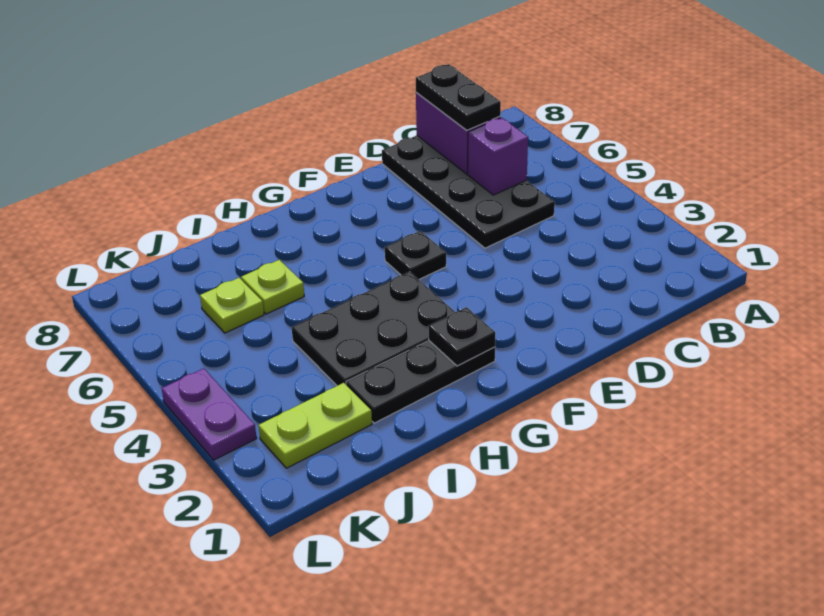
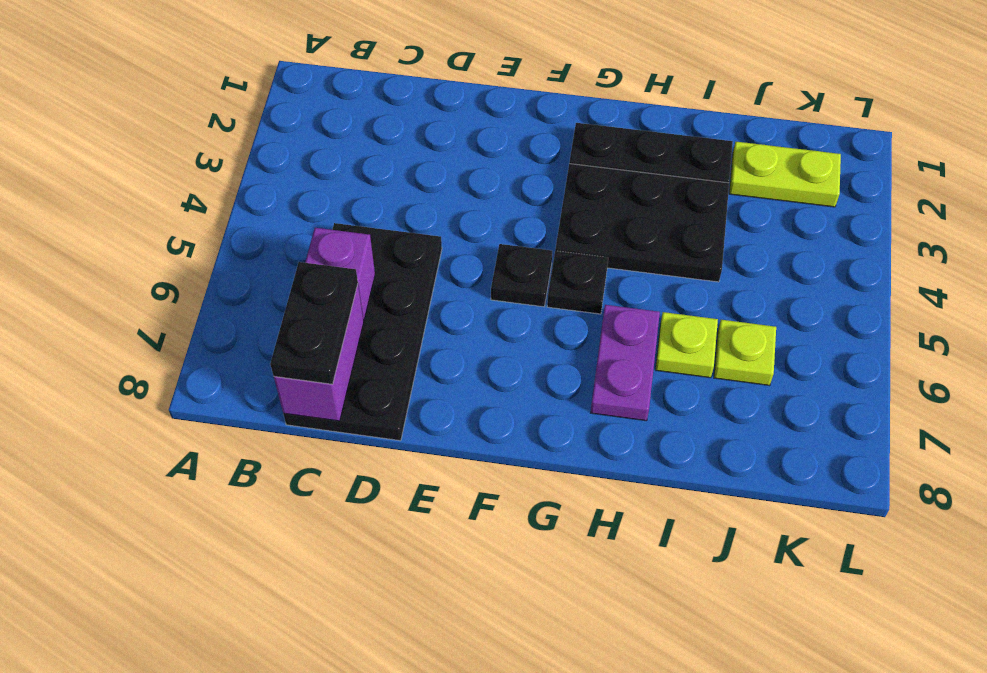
black plate G2 level 2 -> black plate G5 level 1
purple plate L3:L4 level 1 -> purple plate H6:H7 level 1

